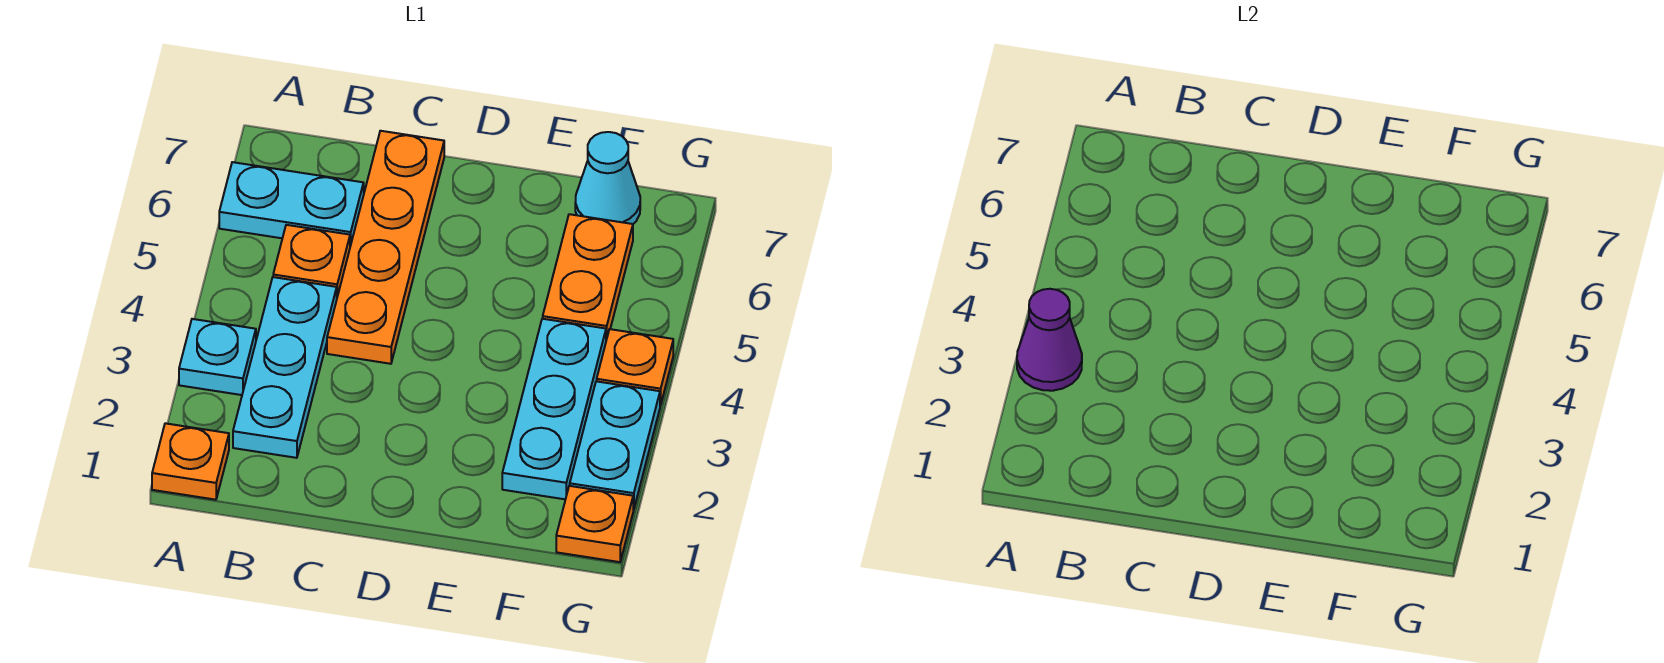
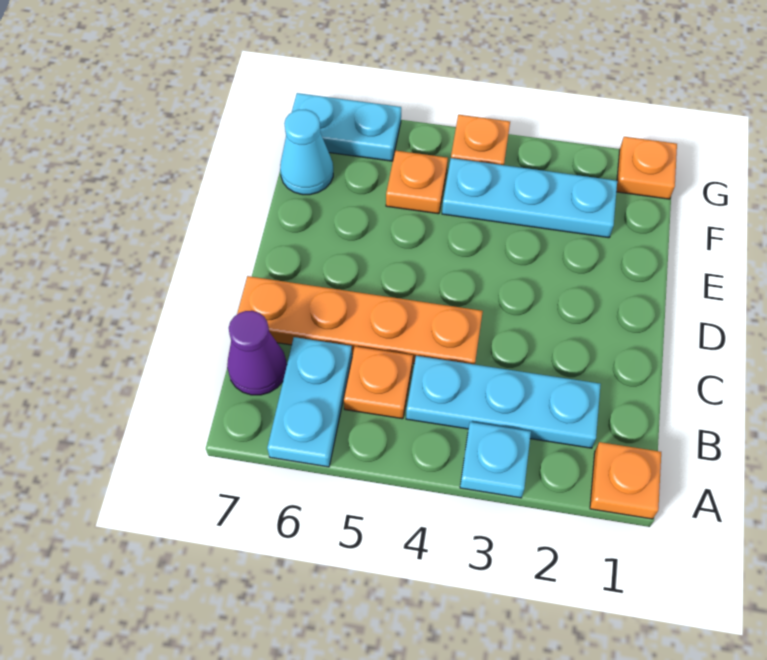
purple cone A3 level 2 -> purple cone B7 level 1
orange plate F5:F6 level 1 -> orange plate F5 level 1
cyan plate G2:G3 level 1 -> cyan plate G6:G7 level 1

